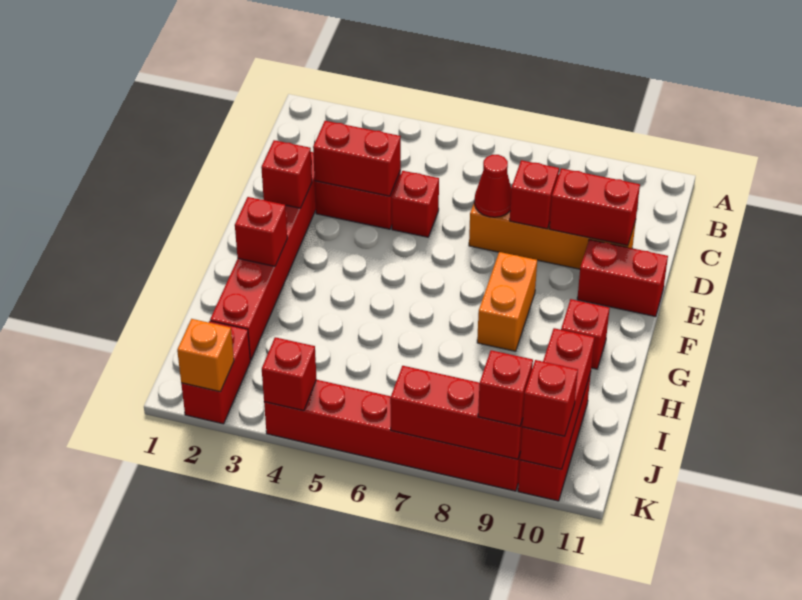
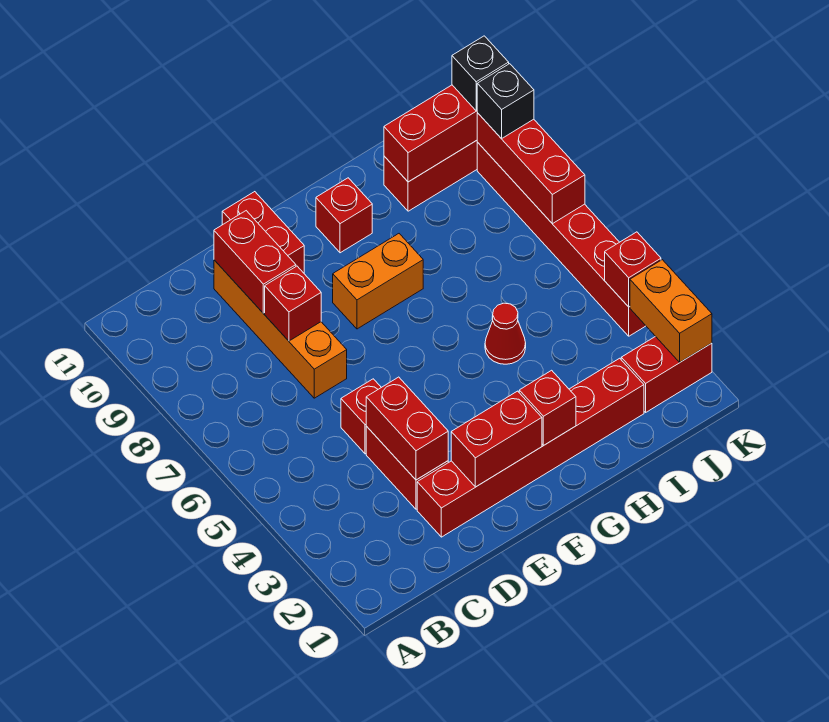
red cone D7 level 2 -> red cone H5 level 1
red brick E2 level 2 -> red brick E2:F2 level 2
orange brick K2 level 2 -> orange brick K2:K3 level 2
red brick K9 level 3 -> black brick K9 level 3
red brick K10 level 3 -> black brick K10 level 3

